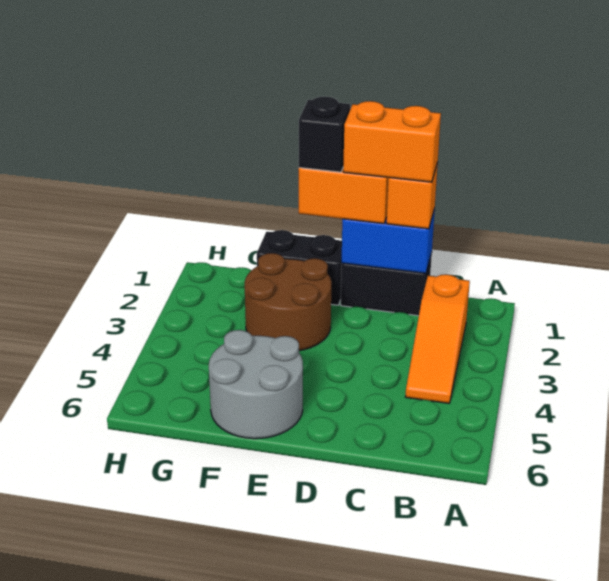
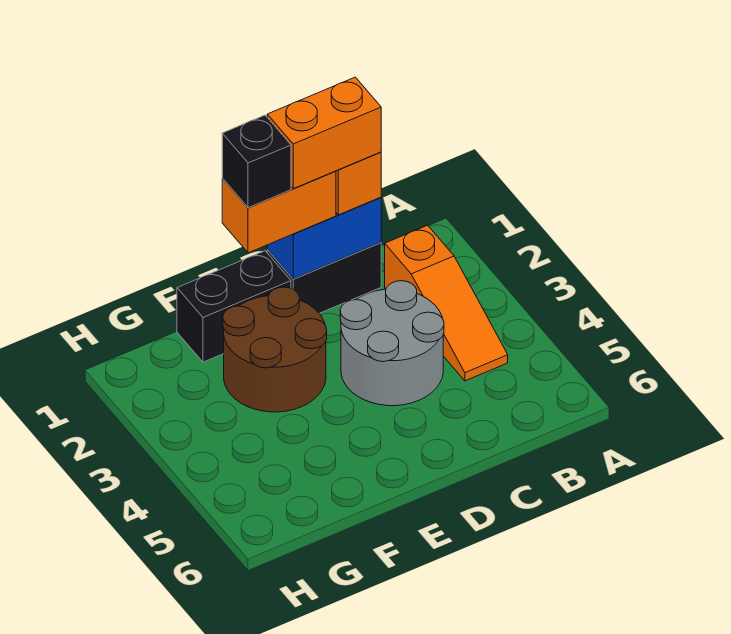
grey round brick E5:F6 level 1 -> grey round brick C3:D4 level 1

